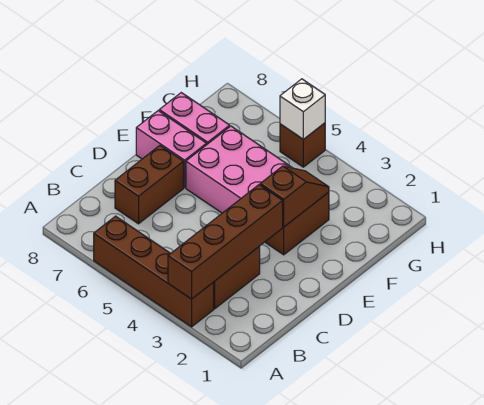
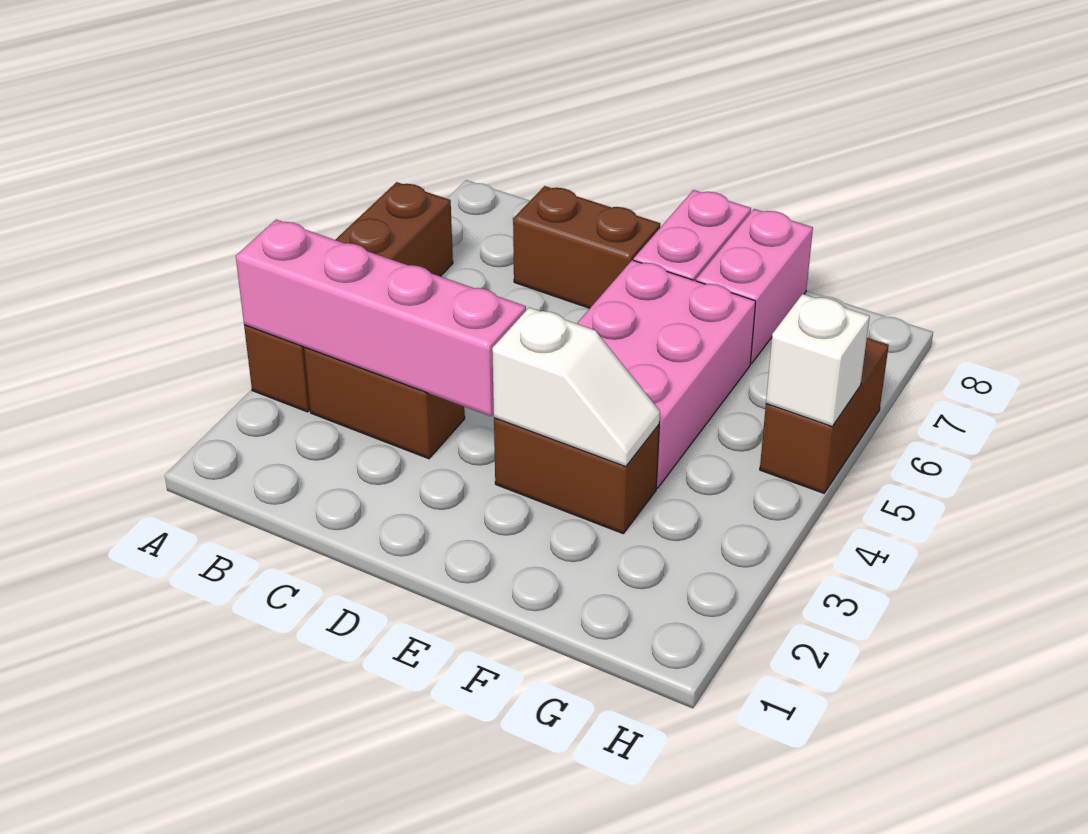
brown brick A3:D3 level 2 -> pink brick A3:D3 level 2
brown slope E3:F3 level 2 top E -> white slope E3:F3 level 2 top E
brown brick H5 level 1 -> brown brick H5:H6 level 1

